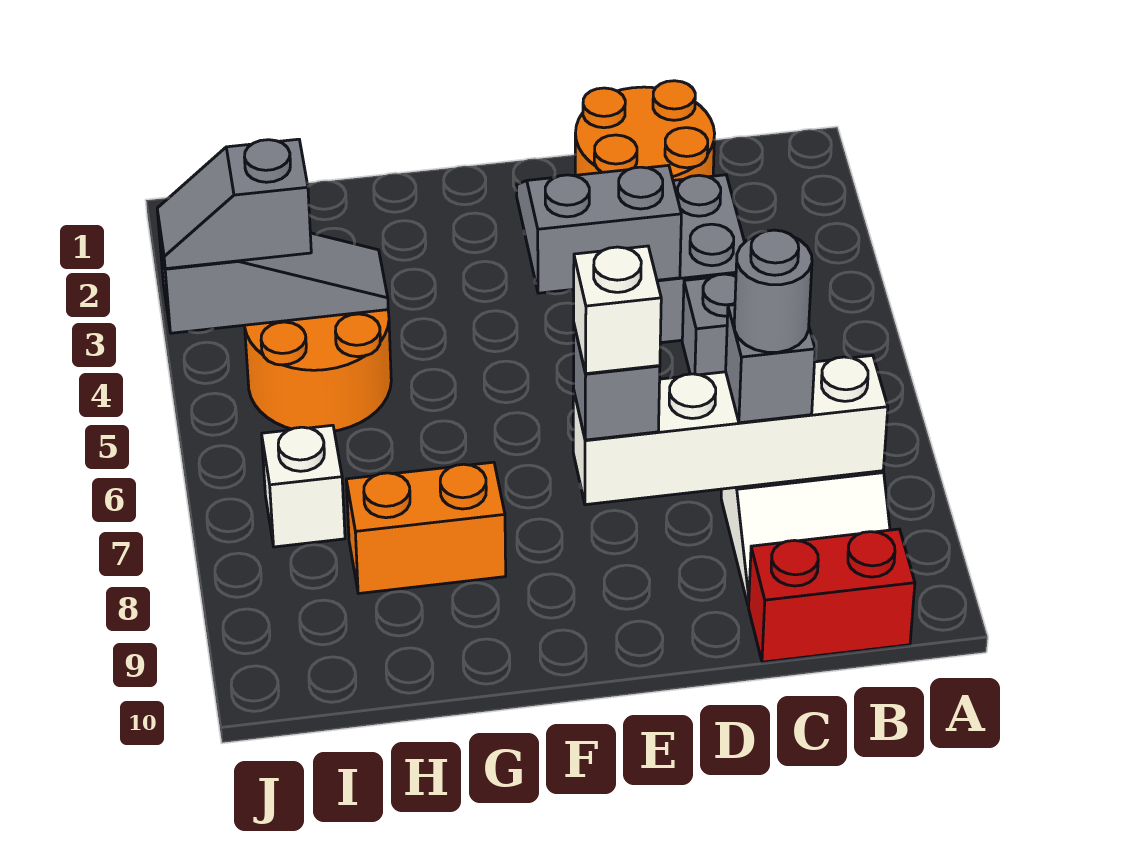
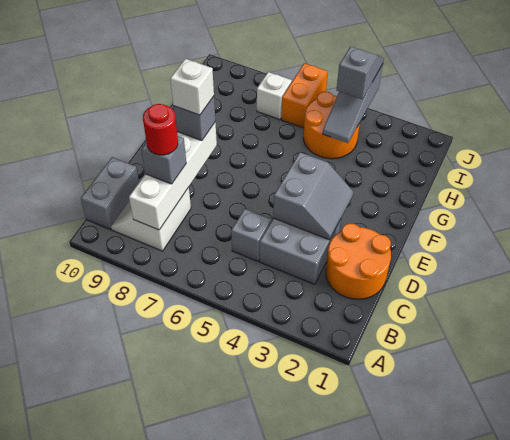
red brick B10:C10 level 1 -> grey brick B10:C10 level 1
grey round brick C8 level 4 -> red round brick C8 level 4
orange brick G8:H8 level 1 -> orange brick I6:J6 level 1

